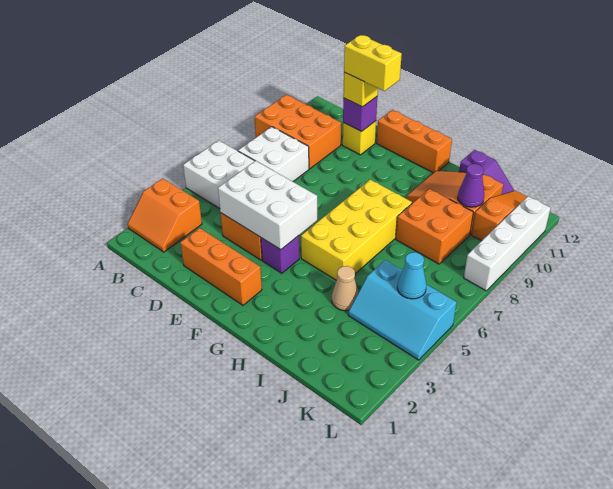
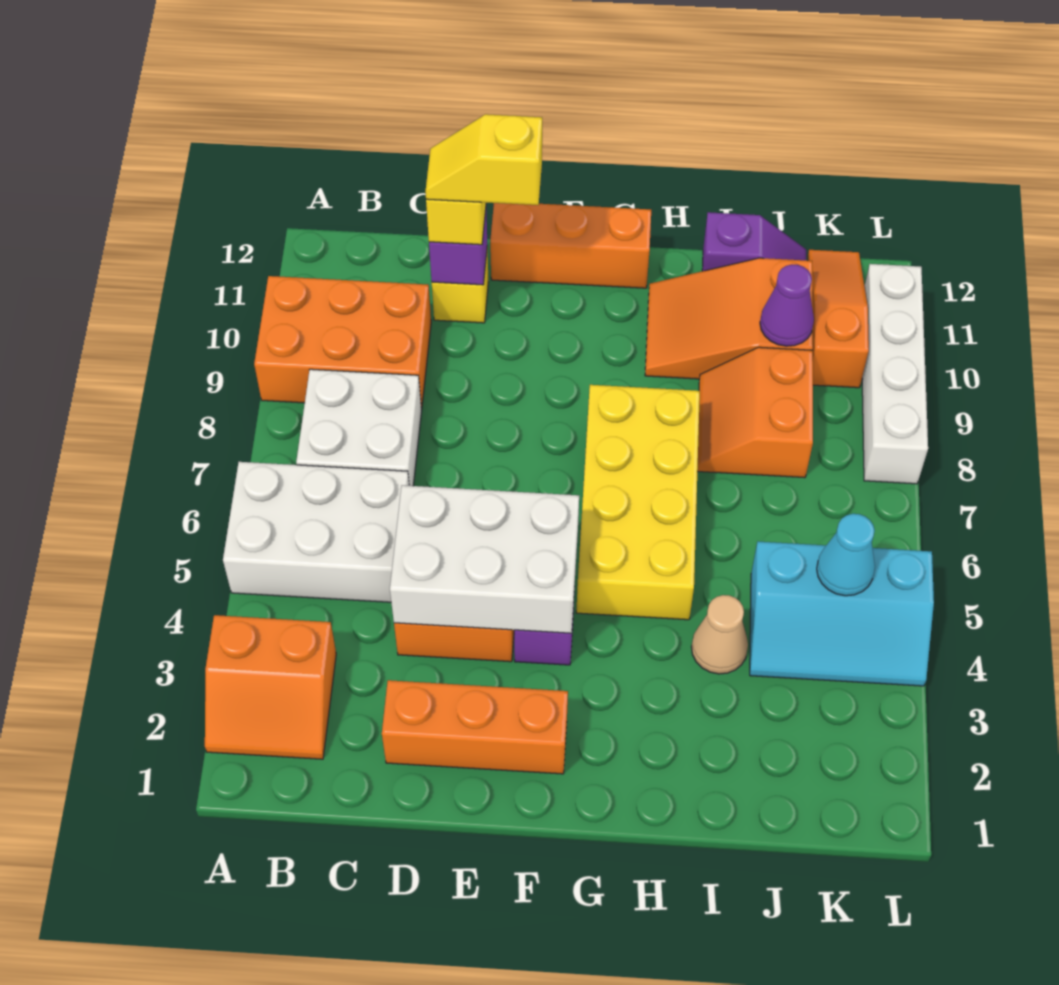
yellow brick D11:E11 level 4 -> yellow slope D11:E11 level 4 top E
orange brick I8:J9 level 1 -> orange slope I8:J9 level 1 top J

